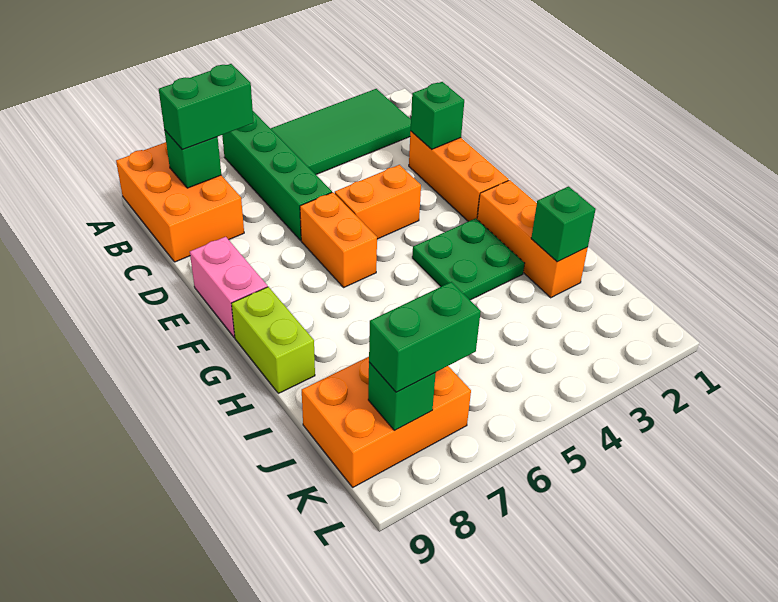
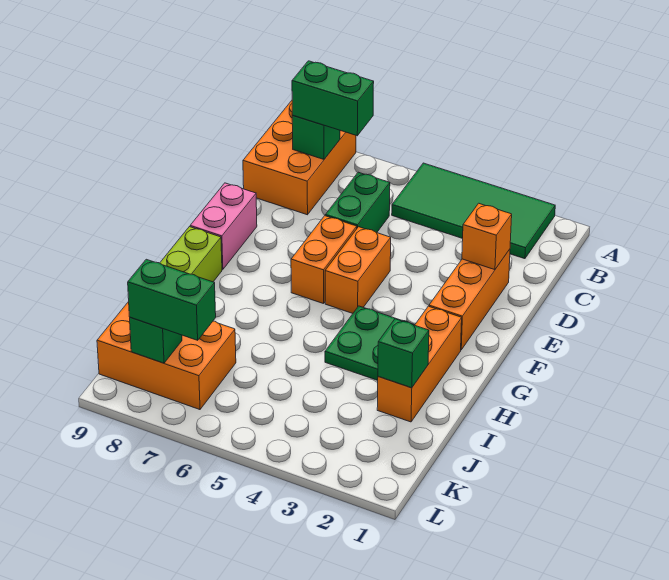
green brick A6:D6 level 1 -> green brick C6:D6 level 1
green brick D2 level 2 -> orange brick D2 level 2
orange brick E4:E5 level 1 -> orange brick E5:F5 level 1

